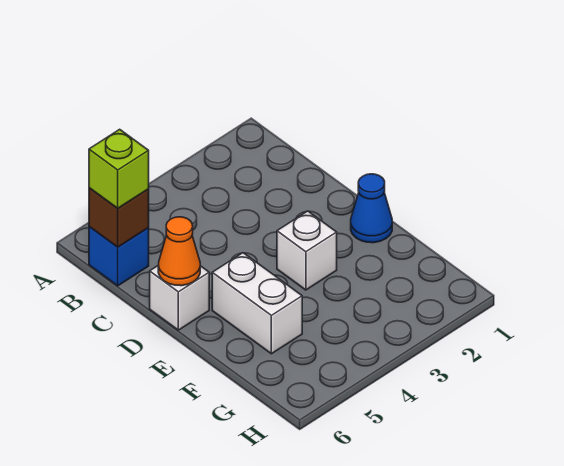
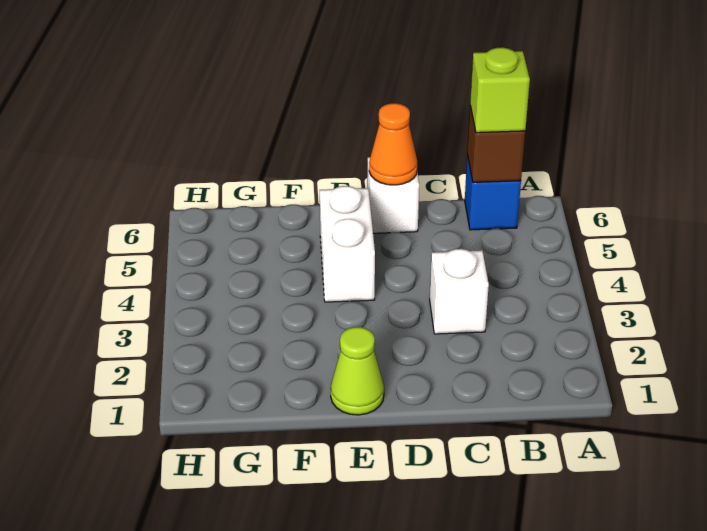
blue cone E1 level 1 -> lime cone E1 level 1
white brick E3 level 1 -> white brick C3 level 1
white brick E5:F5 level 1 -> white brick E4:E5 level 1

